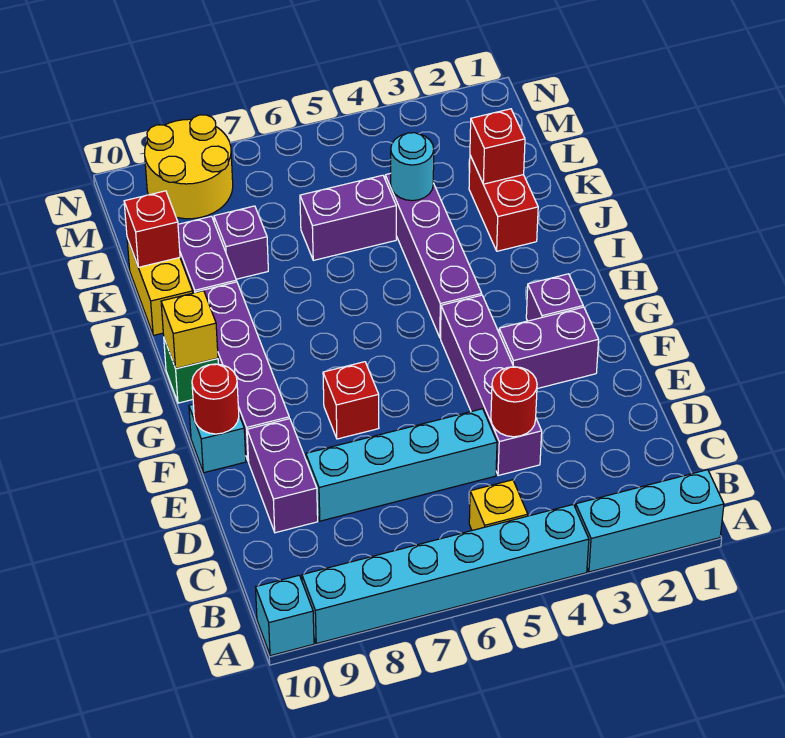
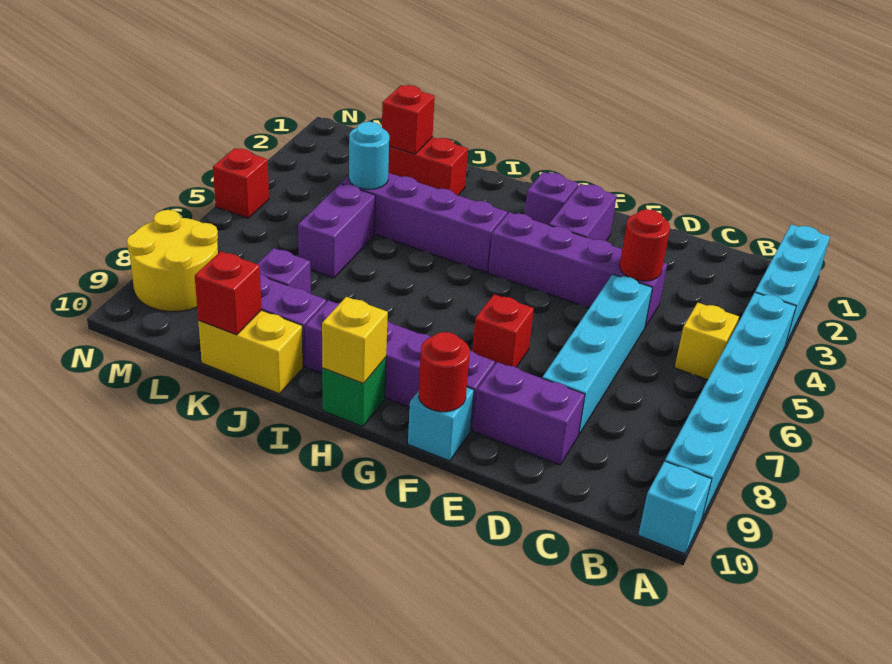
none -> red brick N5 level 1

